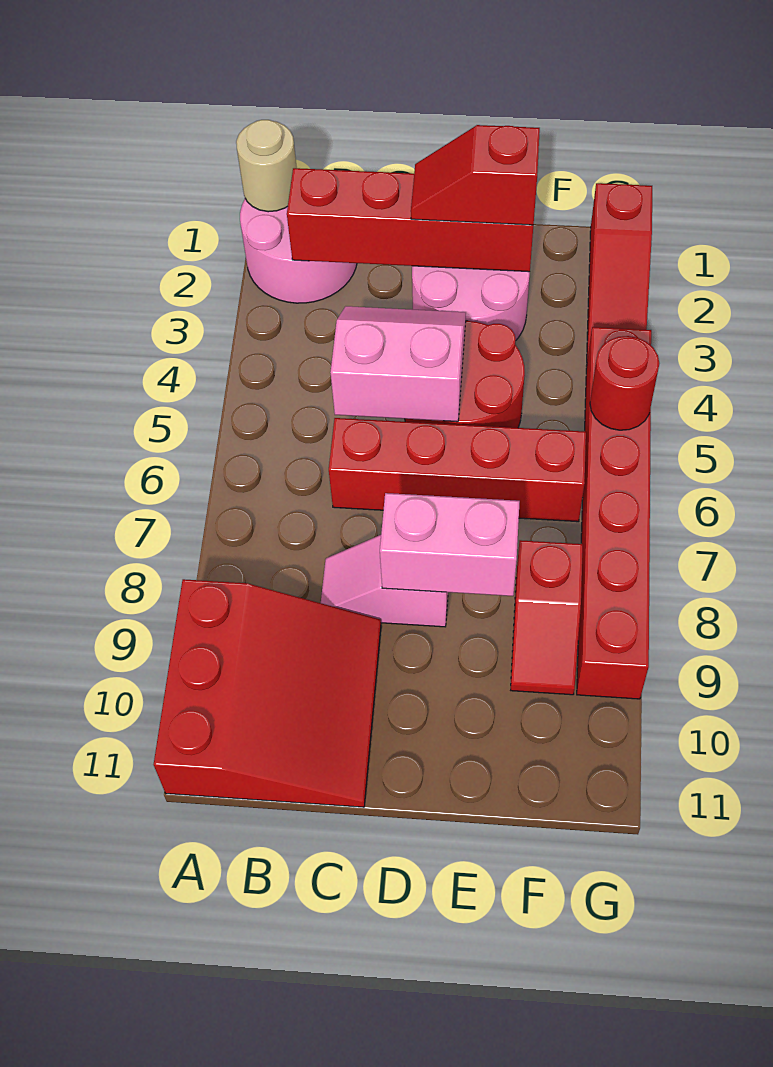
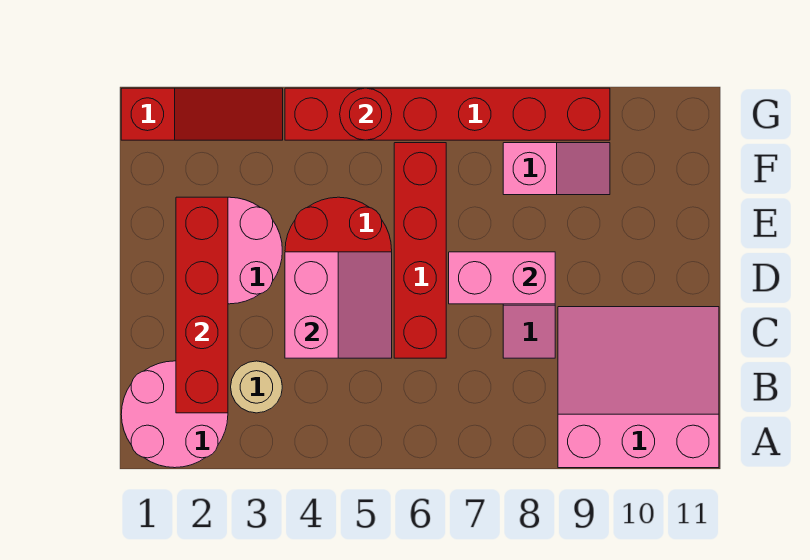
tan round brick A1 level 2 -> tan round brick B3 level 1
red slope A9:C11 level 1 top A -> pink slope A9:C11 level 1 top A
pink slope C4:D5 level 2 top 5 -> pink slope C4:D5 level 2 top 4
red slope D2:E2 level 3 top E -> none
pink brick D8:E8 level 2 -> pink brick D7:D8 level 2
red slope F8:F9 level 1 top 8 -> pink slope F8:F9 level 1 top 8

